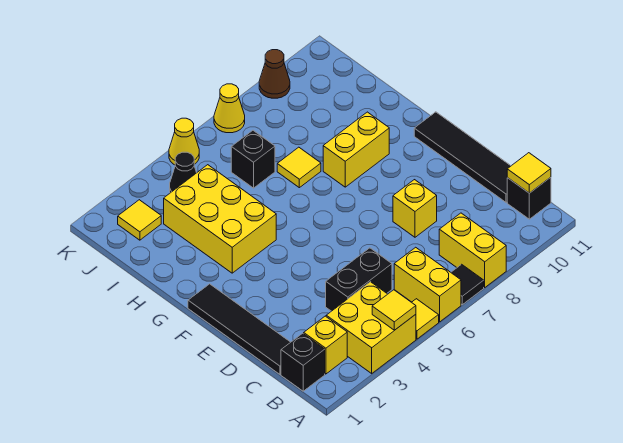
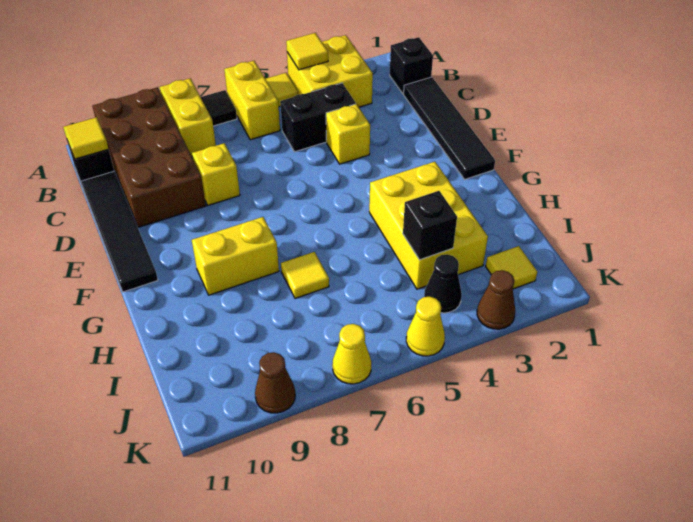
none -> brown brick A9:D10 level 1
yellow brick B2 level 1 -> yellow brick D4 level 1
black brick I6 level 1 -> black brick I4 level 2
none -> brown cone K3 level 1

